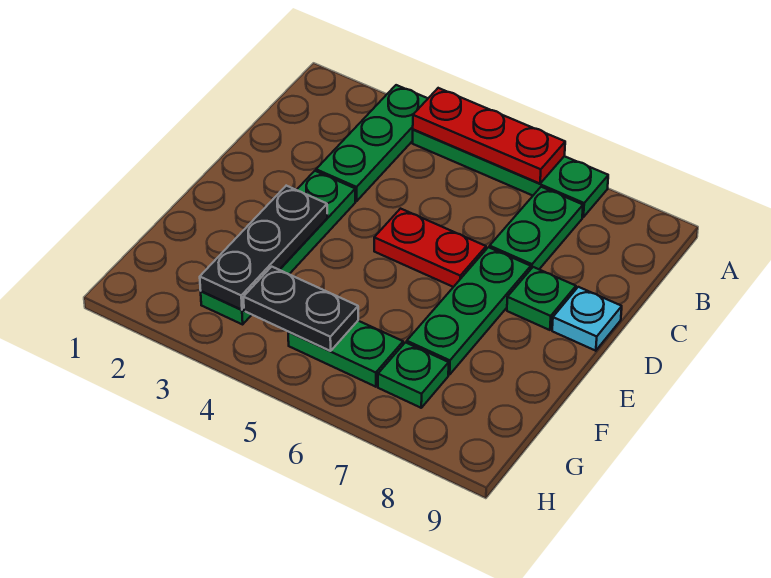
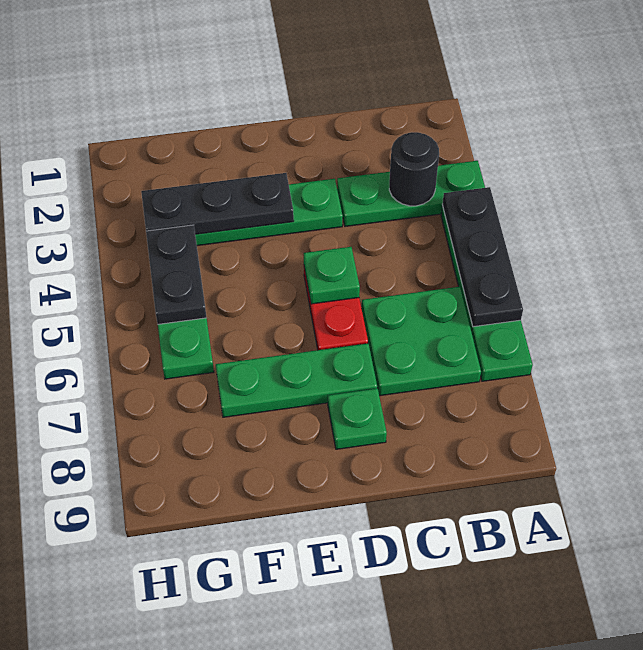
red plate A4:A6 level 2 -> black plate A4:A6 level 2
none -> black round brick B3 level 2
green plate B7:C7 level 1 -> green plate B6:C7 level 1
cyan plate D9 level 1 -> none
green plate G7 level 1 -> green plate D5 level 2

